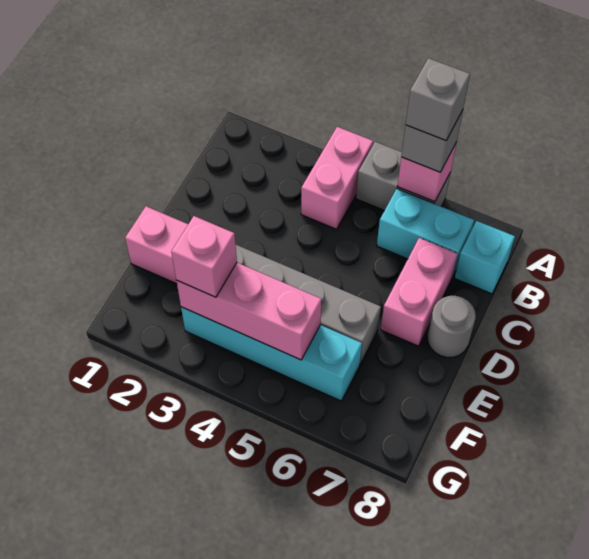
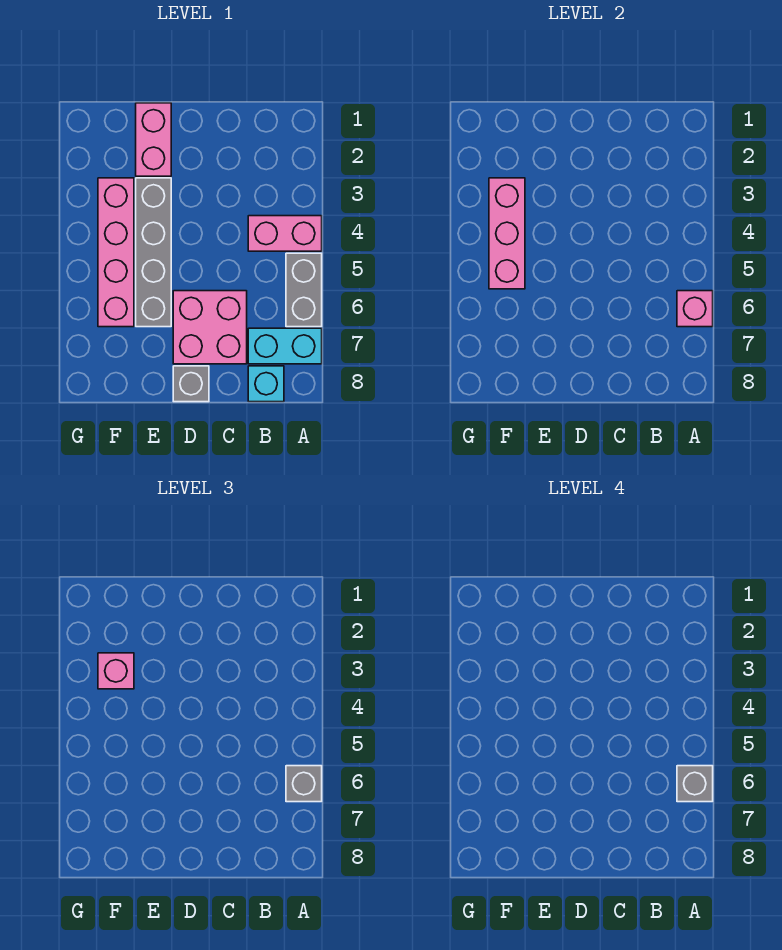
cyan brick B6:B7 level 1 -> cyan brick A7:B7 level 1
pink brick C7:D7 level 1 -> pink brick C6:D7 level 1
grey round brick D8 level 1 -> grey brick D8 level 1
cyan brick F3:F6 level 1 -> pink brick F3:F6 level 1

